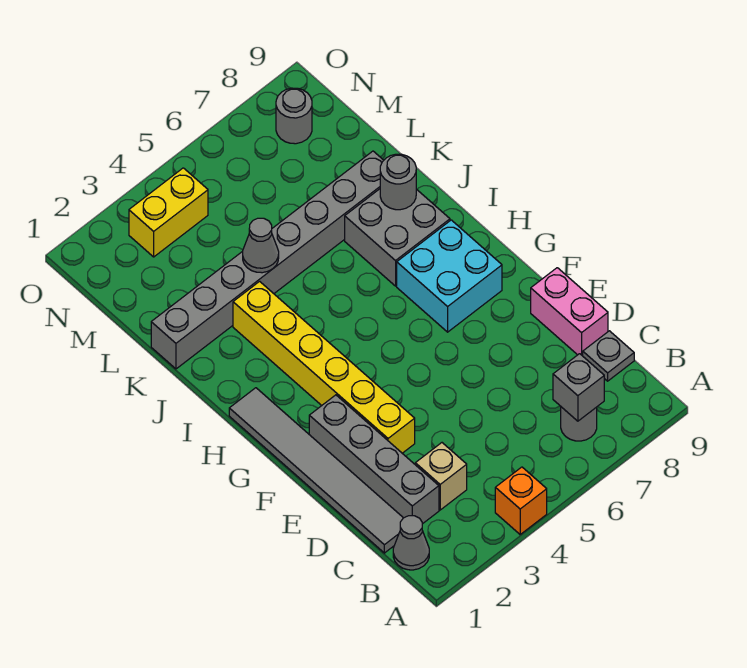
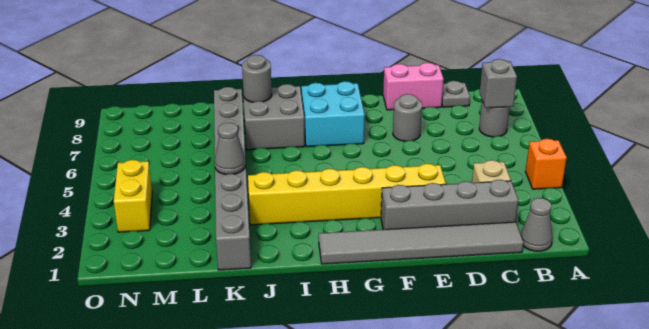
grey round brick N8 level 1 -> grey round brick E7 level 1

